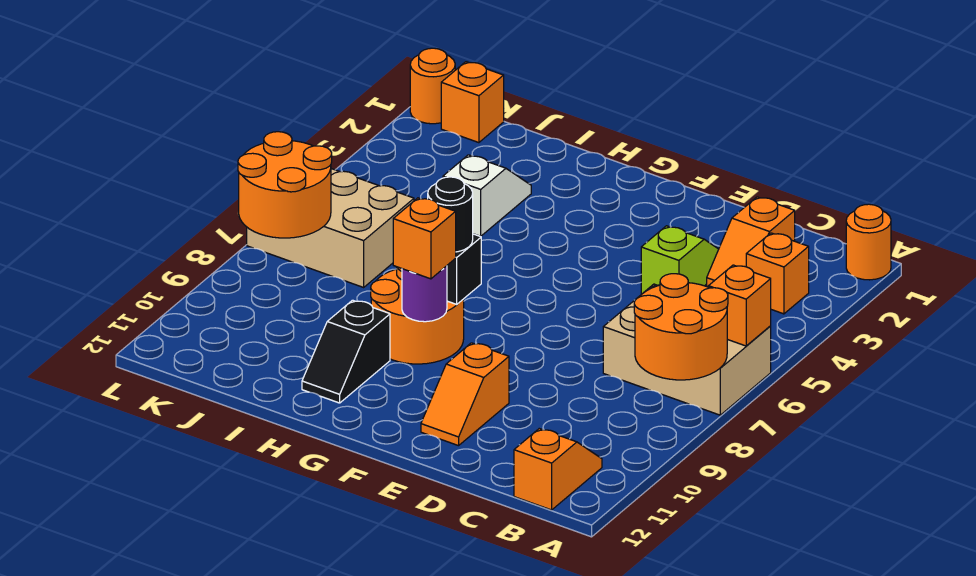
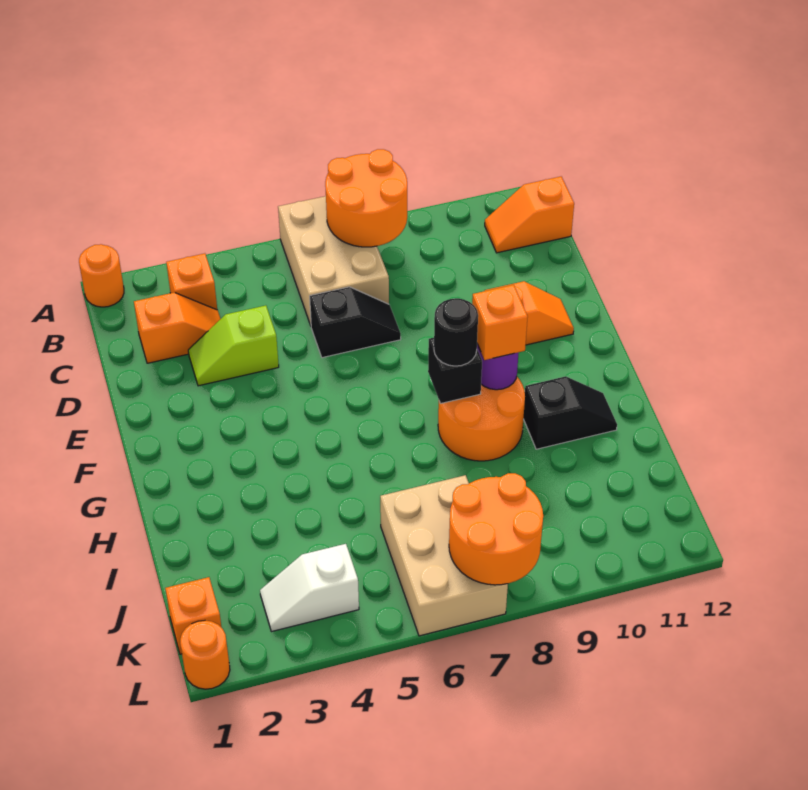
orange brick A6 level 2 -> none
none -> black slope D6:D7 level 1 top 6
white slope I3:I4 level 1 top 4 -> white slope K3:K4 level 1 top 4

